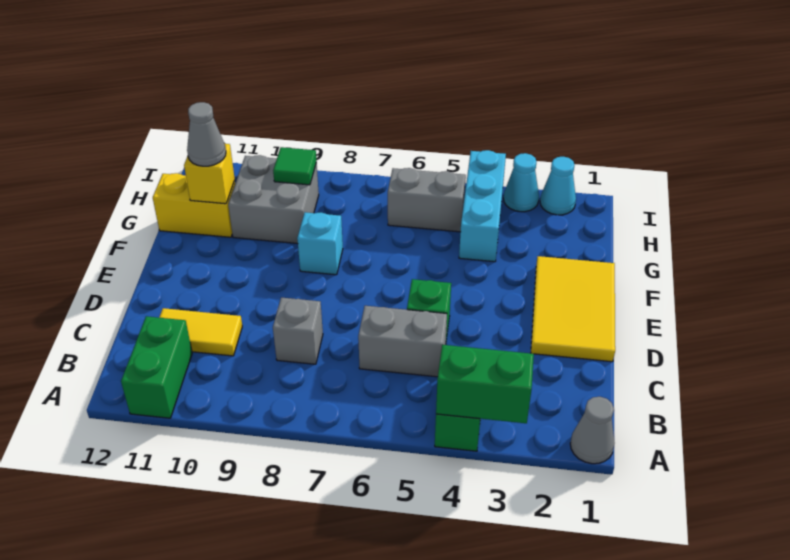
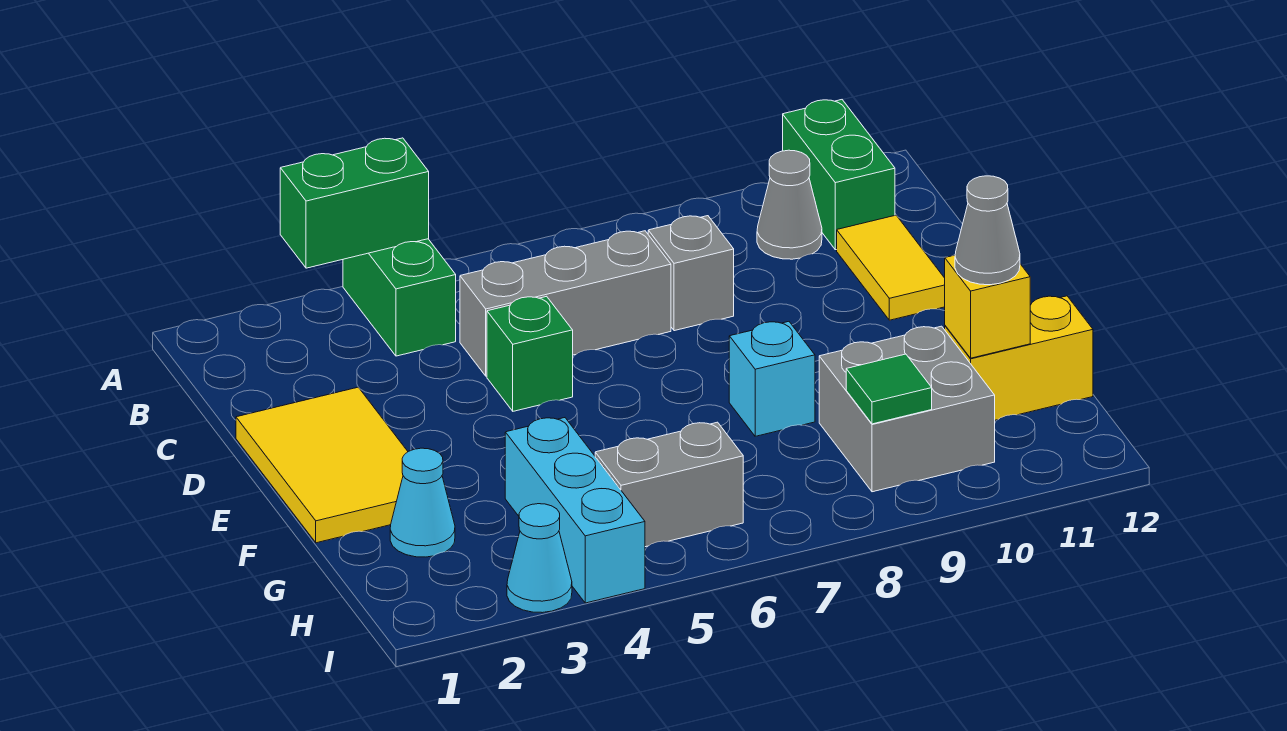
grey cone A1 level 1 -> grey cone B10 level 1
grey brick C5:C6 level 1 -> grey brick C5:C7 level 1
yellow tile C10:C11 level 1 -> yellow tile C11:D11 level 1
cyan cone I2 level 1 -> cyan cone G2 level 1

